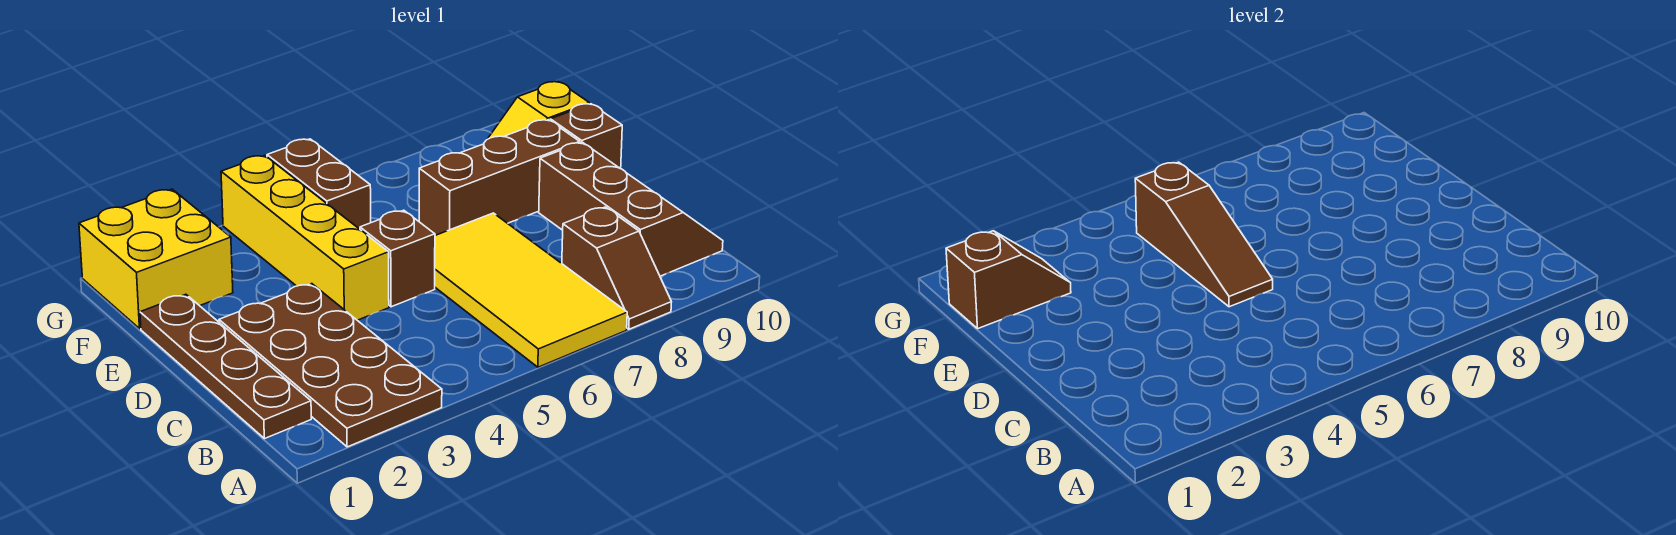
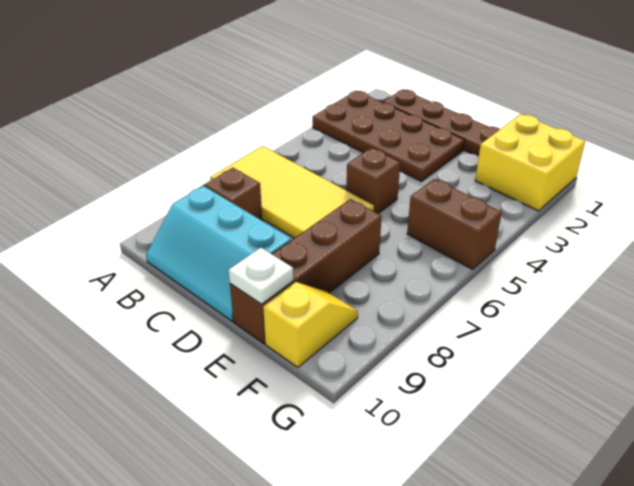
brown slope B9:D10 level 1 top 9 -> cyan slope B9:D10 level 1 top 9
yellow brick D4:G4 level 1 -> none
brown slope D5:F5 level 2 top F -> none
none -> white plate E10 level 2
brown slope F1:F2 level 2 top 1 -> none

